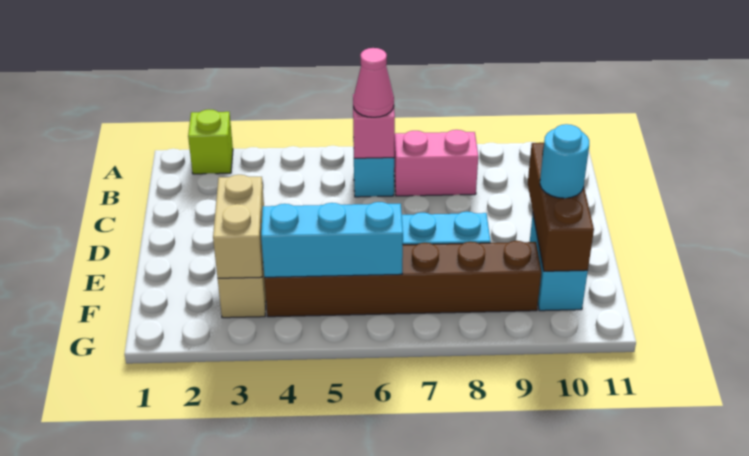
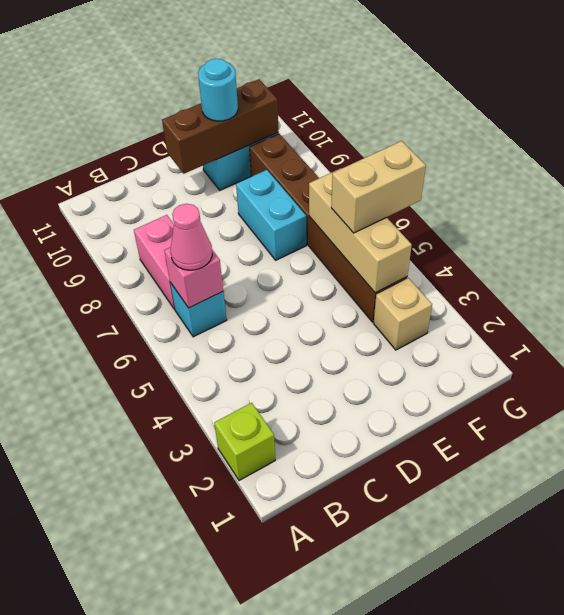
tan brick E3:F3 level 2 -> tan brick F5:G5 level 3
cyan brick F4:F6 level 2 -> tan brick F4:F6 level 2

